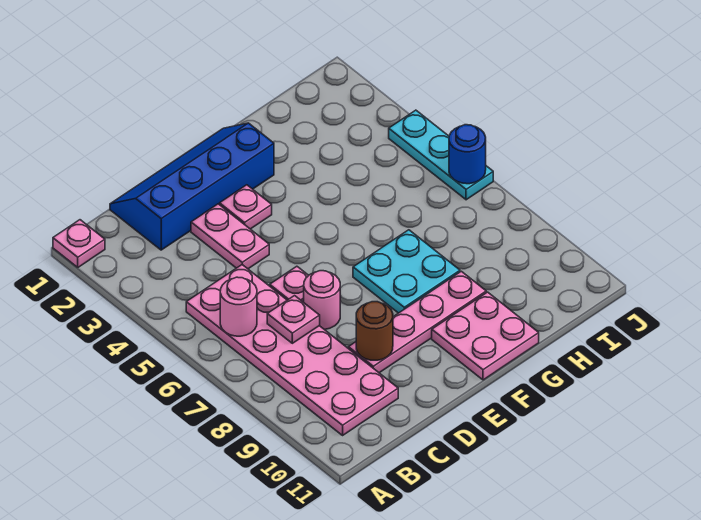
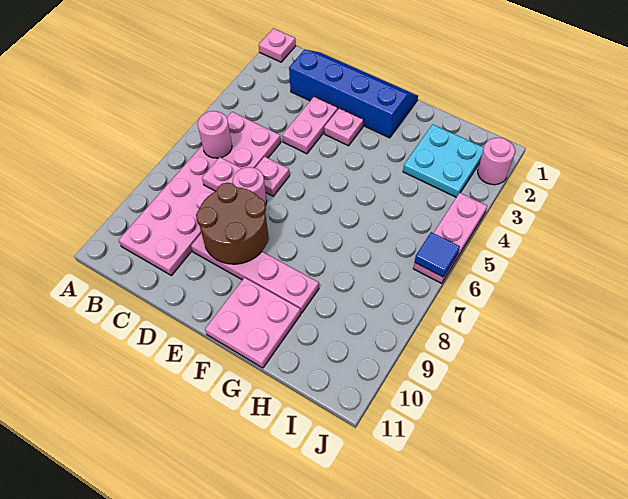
brown round brick D9 level 2 -> brown round brick D8:E9 level 2
cyan plate F7:G8 level 1 -> cyan plate H2:I3 level 1
none -> pink round brick J2 level 1
cyan plate J4:J6 level 1 -> pink plate J4:J6 level 1
blue round brick J6 level 2 -> blue tile J6 level 2

